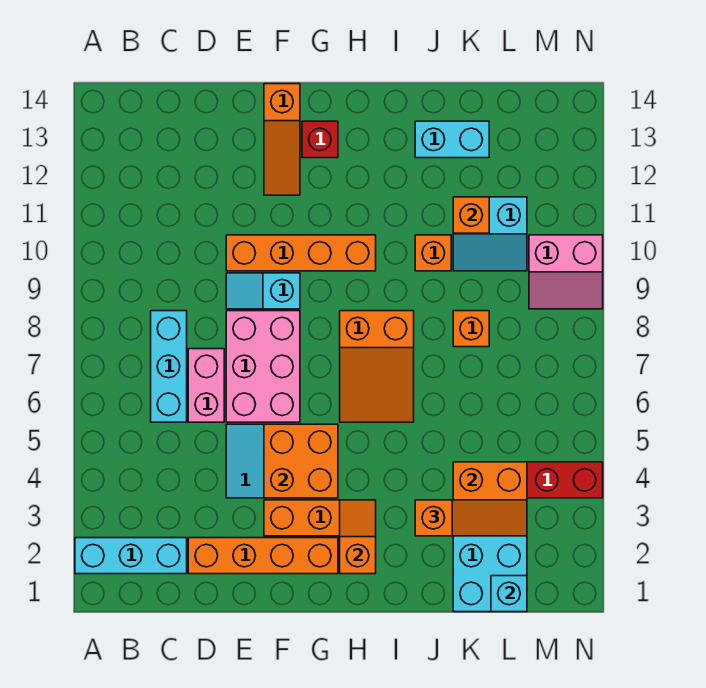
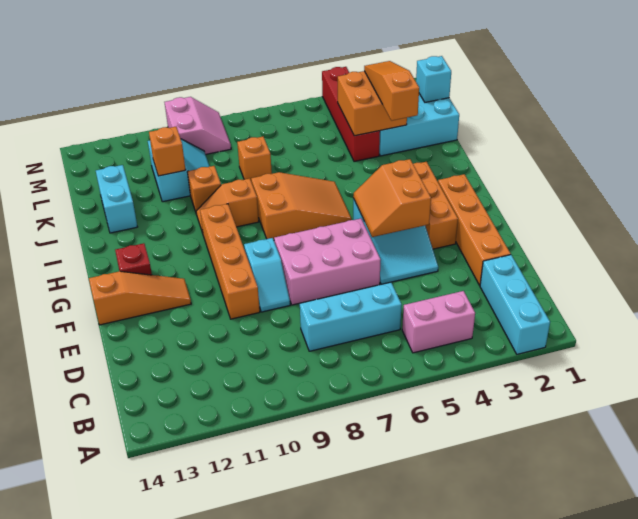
pink brick D6:D7 level 1 -> pink brick B4:B5 level 1
orange brick F4:G5 level 2 -> orange slope F4:G5 level 2 top 4
orange slope H2:H3 level 2 top 2 -> orange slope I9:I10 level 1 top 9

